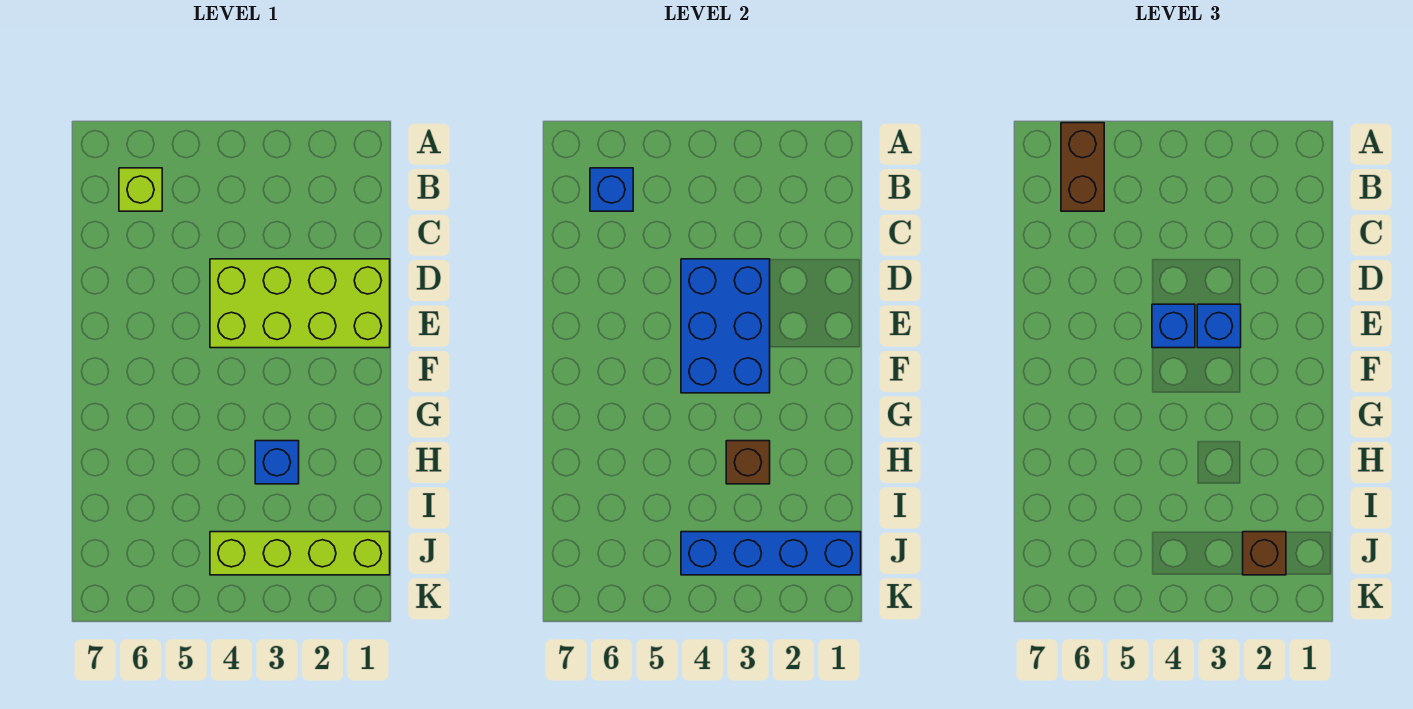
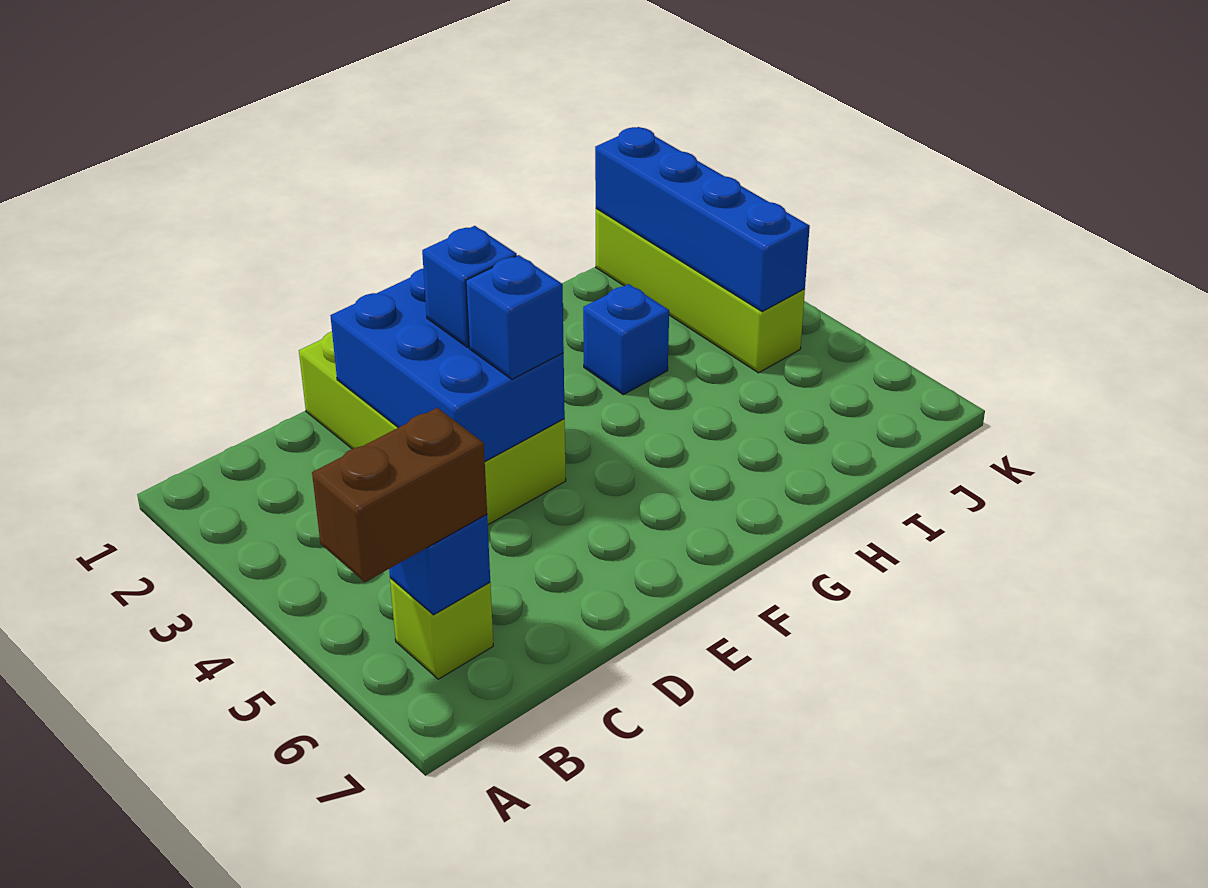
blue brick D3:F4 level 2 -> blue brick D2:E4 level 2
brown brick H3 level 2 -> none
brown brick J2 level 3 -> none

